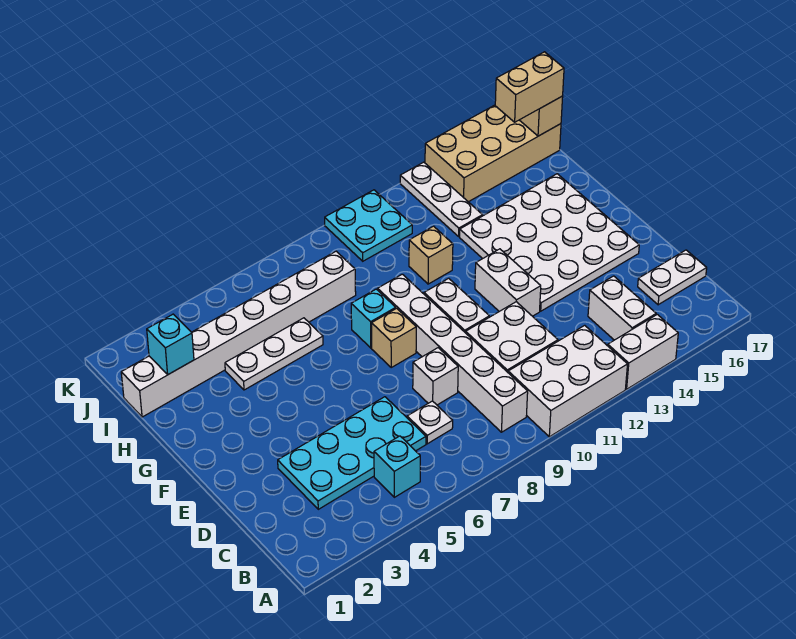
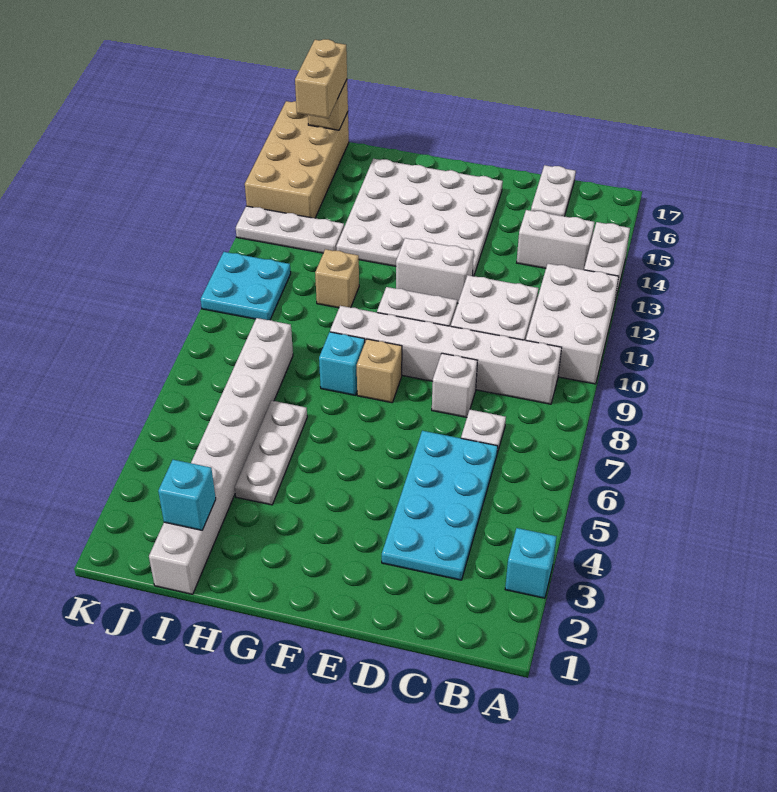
cyan brick B5 level 1 -> cyan brick A3 level 1

